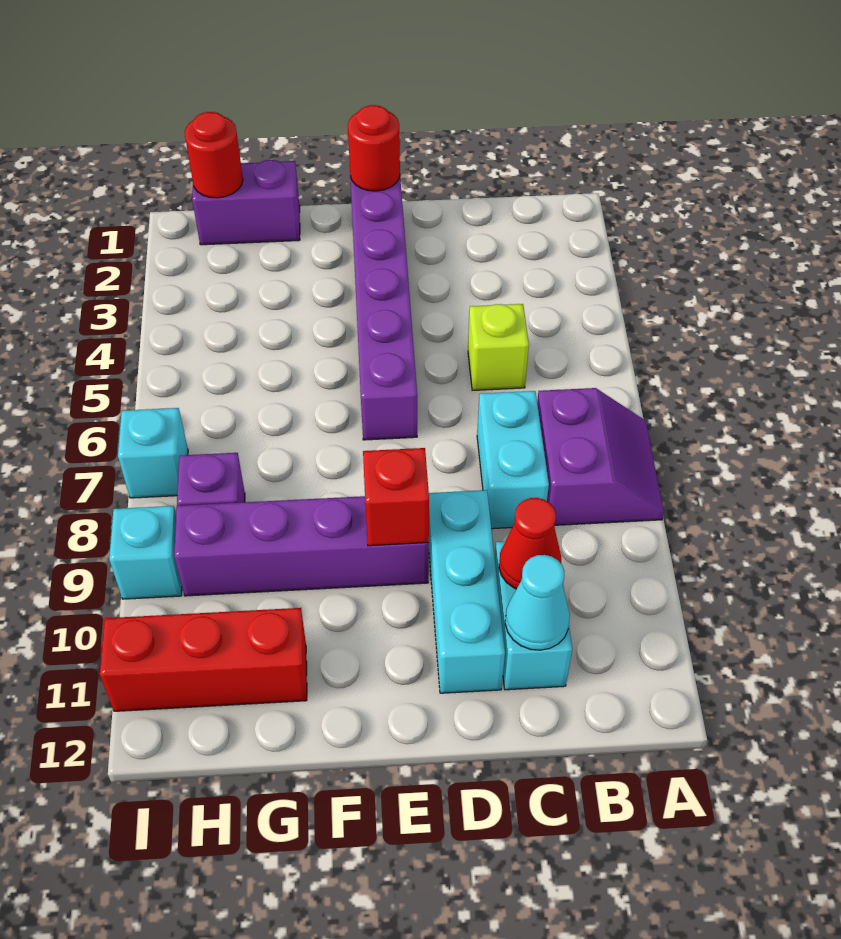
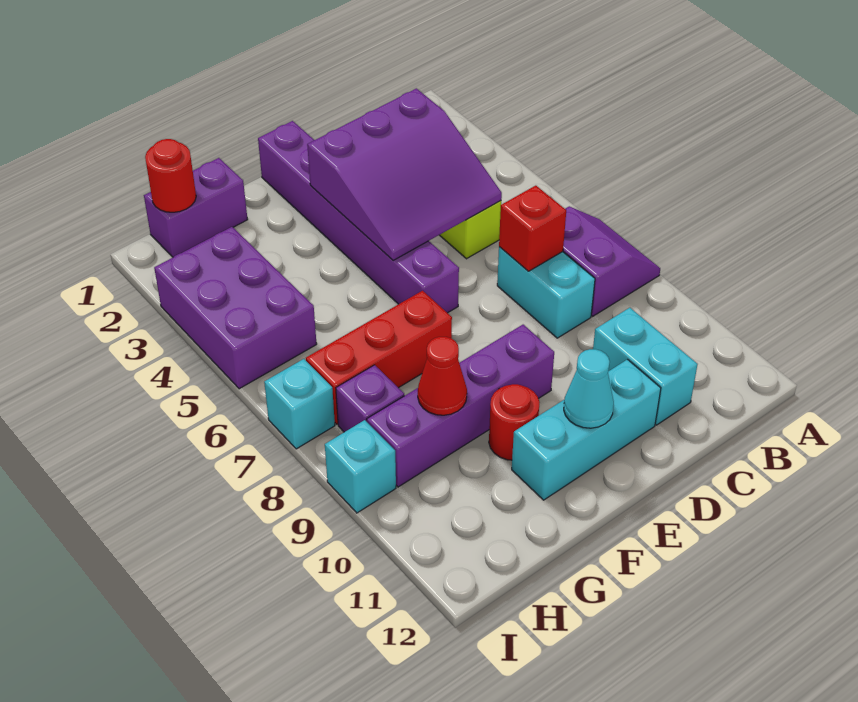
none -> purple slope C3:E5 level 2 top 3
red cone C10 level 2 -> red cone G9 level 2
cyan cone C11 level 2 -> cyan cone E11 level 2
cyan brick D9:D11 level 1 -> cyan brick D11:F11 level 1
red round brick E1 level 2 -> red round brick F10 level 1
red brick E9 level 2 -> red brick C7 level 2
red brick G11:I11 level 1 -> red brick F7:H7 level 1
none -> purple brick H3:I5 level 1

